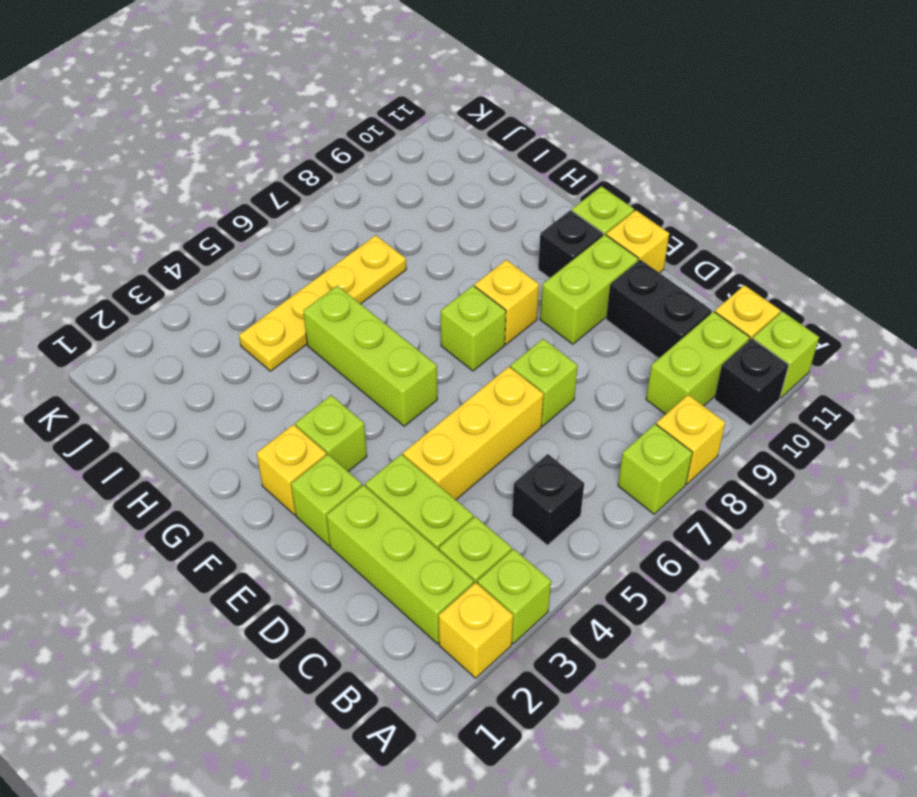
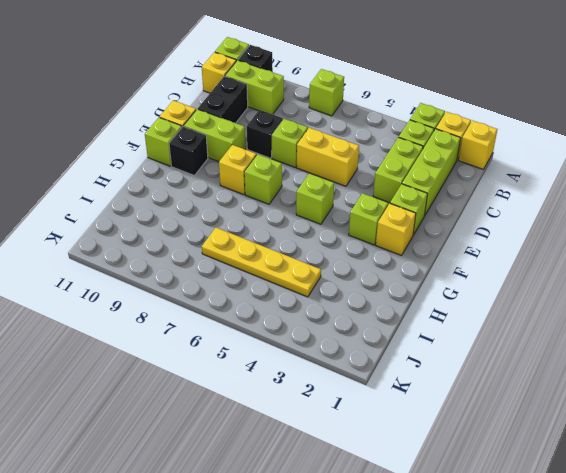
yellow brick A8 level 1 -> yellow brick A1 level 1
black brick B5 level 1 -> black brick D8 level 1
yellow brick D4:D6 level 1 -> yellow brick D5:D6 level 1
lime brick F5:H5 level 1 -> lime brick F5 level 1

